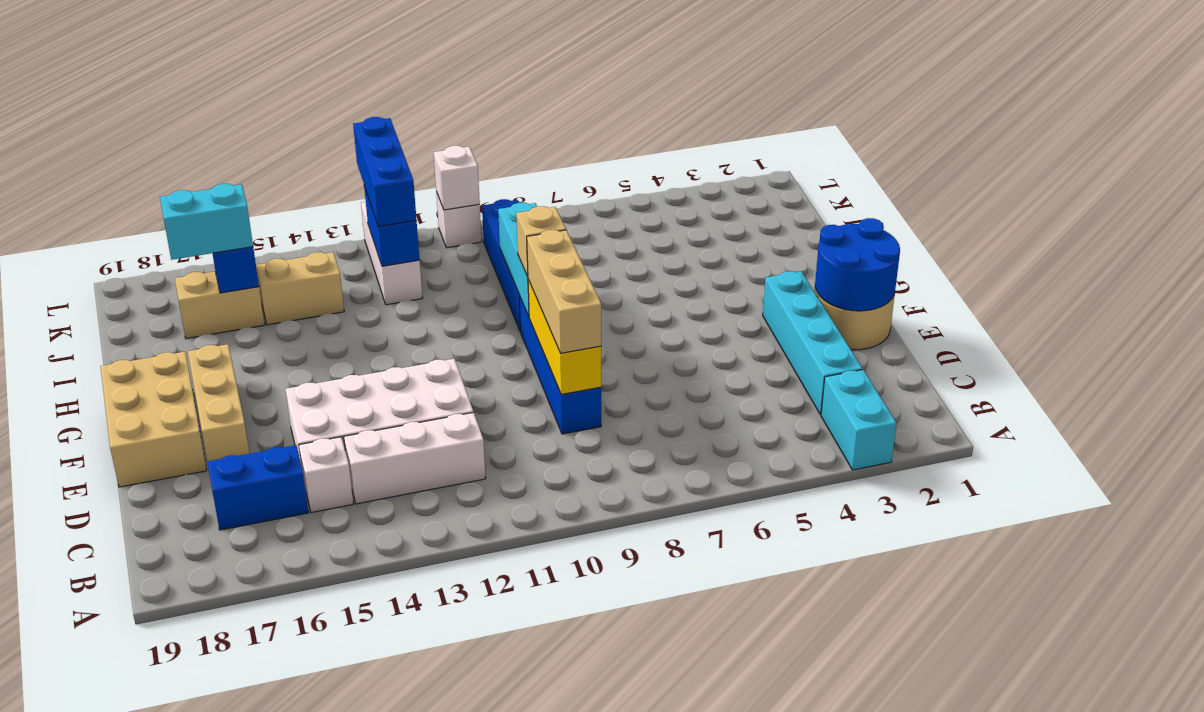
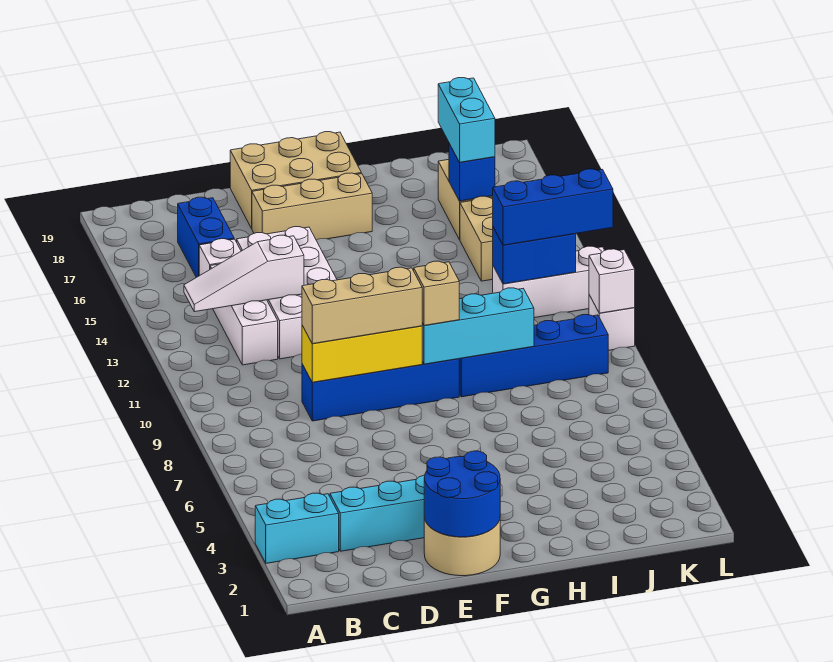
none -> white slope B13:D13 level 2 top D

